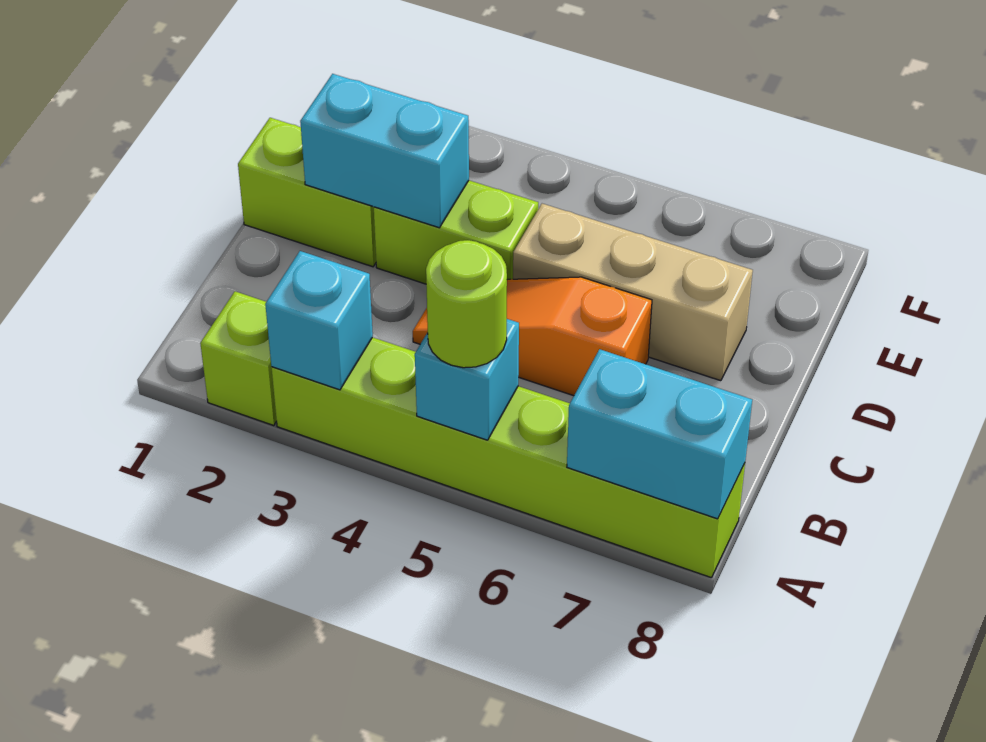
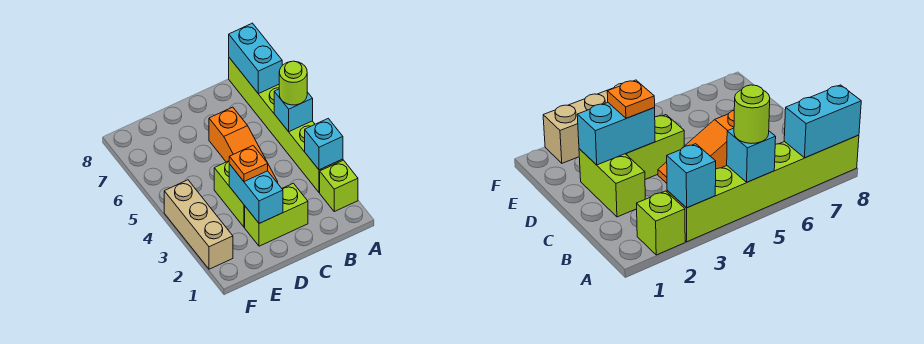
lime brick D1:D2 level 1 -> lime brick C2:D2 level 1
none -> orange plate D3 level 3
tan brick D5:D7 level 1 -> tan brick F2:F4 level 1

